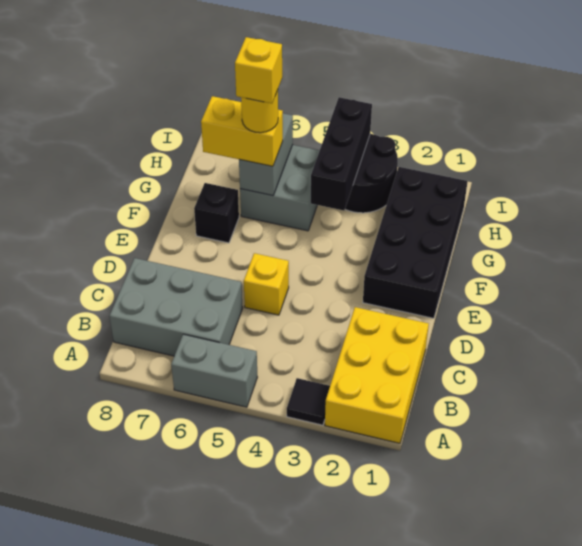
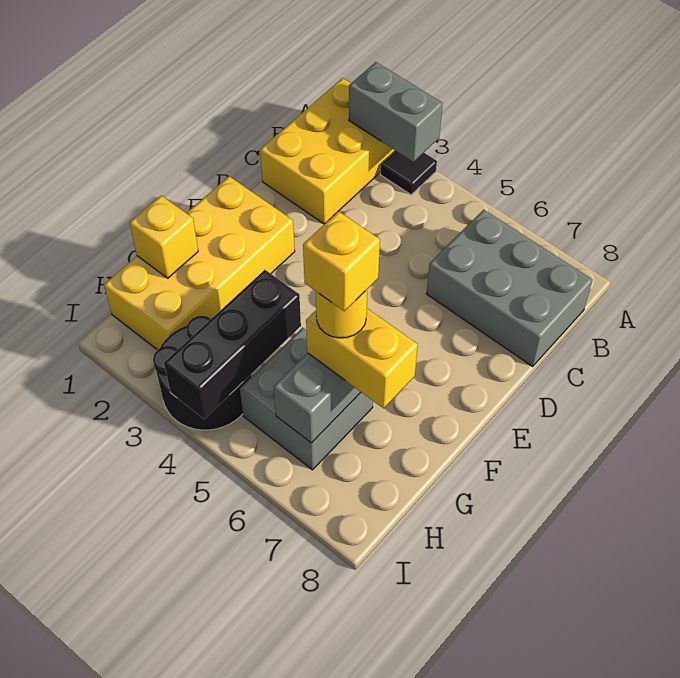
grey brick A5:A6 level 1 -> grey brick A2:A3 level 2
yellow brick D5 level 1 -> yellow brick G1 level 2
black brick E1:H2 level 1 -> yellow brick E1:H2 level 1
black brick F7 level 1 -> none

